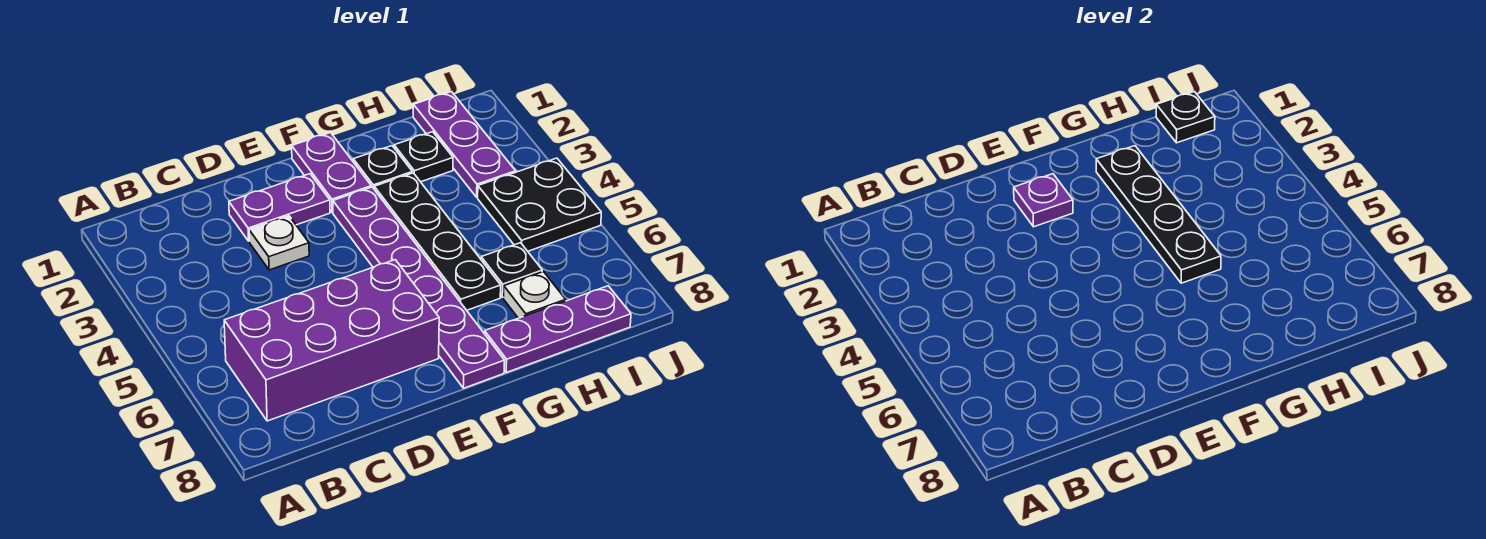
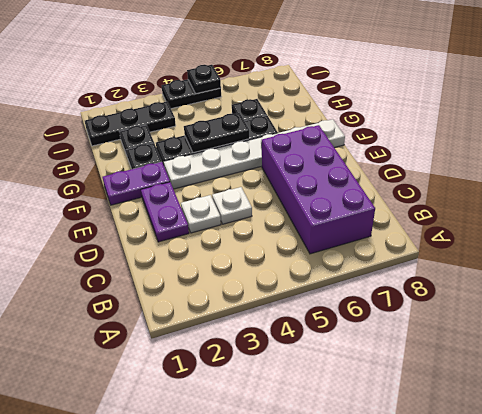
purple plate E2 level 2 -> none
purple plate F3:F8 level 1 -> white plate F3:F8 level 1
black plate G2:G5 level 2 -> black plate G4:G5 level 2
purple plate G8:I8 level 1 -> none
white plate H7 level 1 -> white plate D4 level 1
purple plate I1:I3 level 1 -> black plate I1:I3 level 1
black plate I1 level 2 -> black plate J5 level 2
black plate I4:J5 level 1 -> black plate J4:J5 level 1

